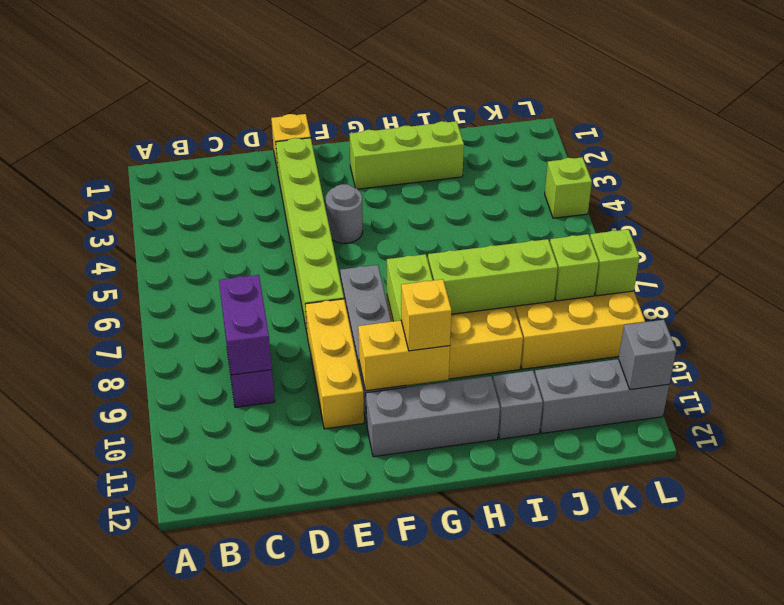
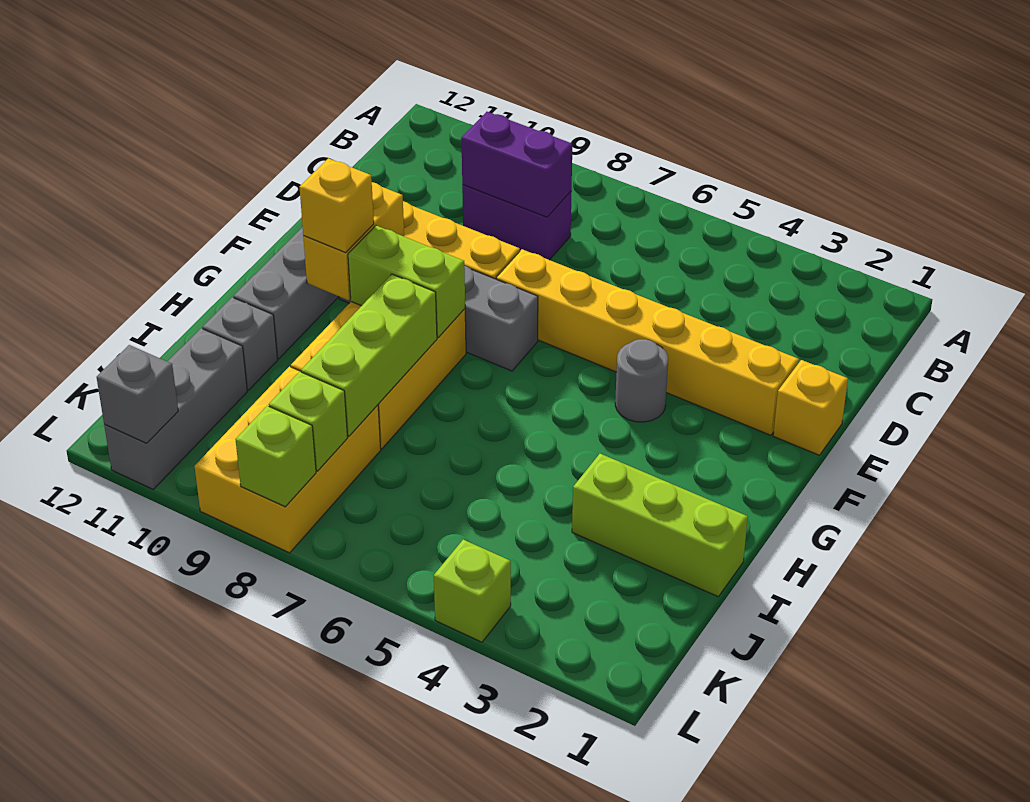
lime brick E2:E7 level 1 -> yellow brick E2:E7 level 1
lime brick G2:I2 level 1 -> lime brick I1:I3 level 1

